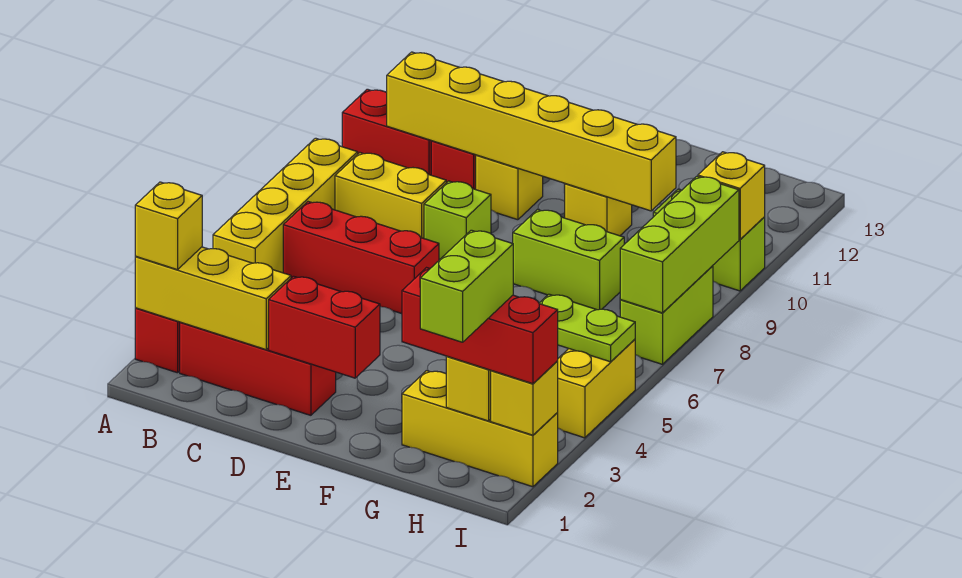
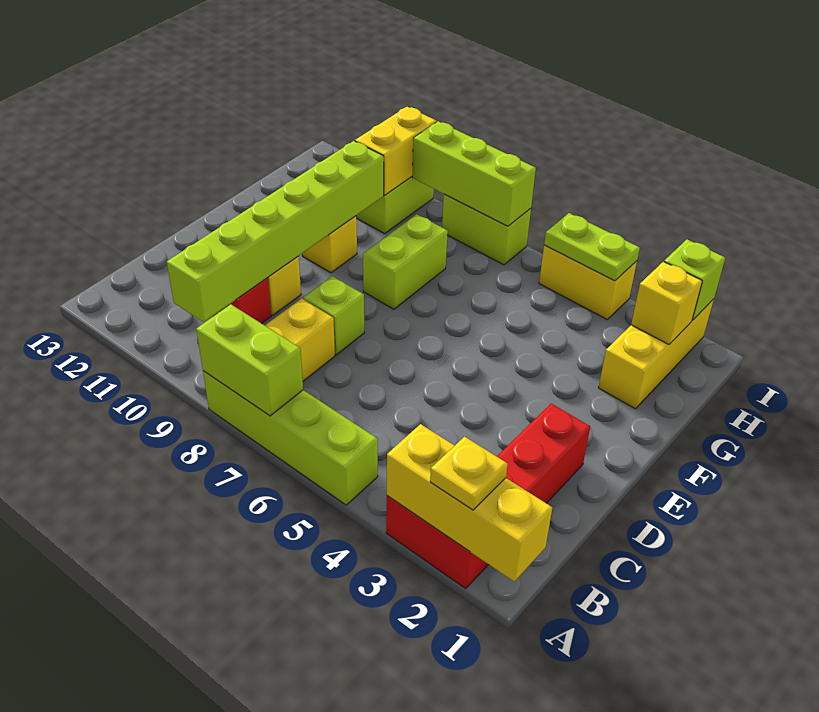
yellow brick A2:C2 level 2 -> yellow brick A1:A3 level 2
yellow brick A2 level 3 -> yellow plate A2 level 3
yellow brick A5:A8 level 1 -> lime brick A5:A8 level 1
red brick A10:B10 level 1 -> none
red brick B6:D6 level 1 -> none
yellow brick B10:G10 level 2 -> lime brick B10:G10 level 2
red brick D2:E2 level 2 -> none
red brick G2:I2 level 3 -> none
lime brick H1:H2 level 4 -> lime brick A7:A8 level 2
lime plate H5:I5 level 2 -> lime plate I4:I5 level 2
yellow brick I2 level 2 -> lime brick I2 level 2
yellow brick I10 level 2 -> yellow brick H10:I10 level 2

